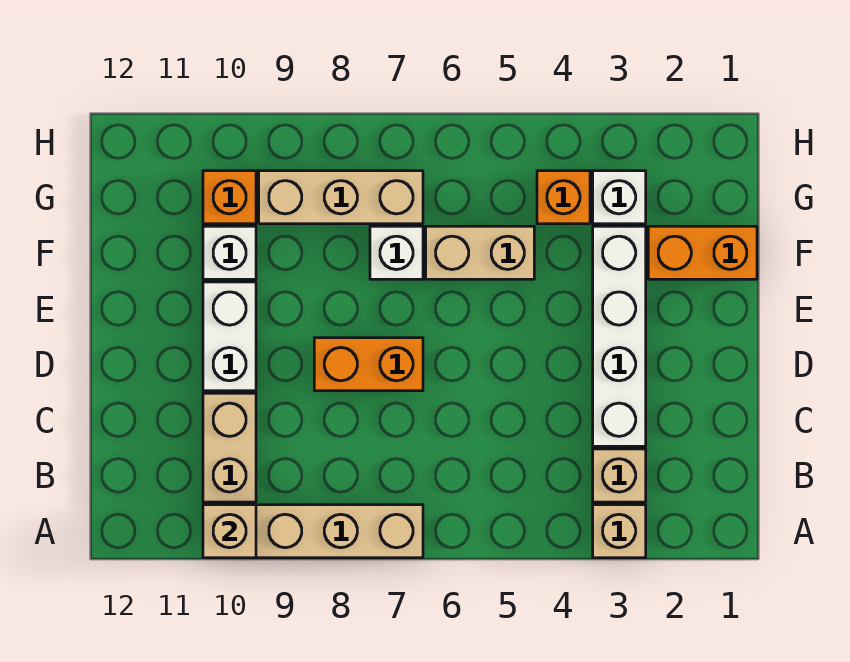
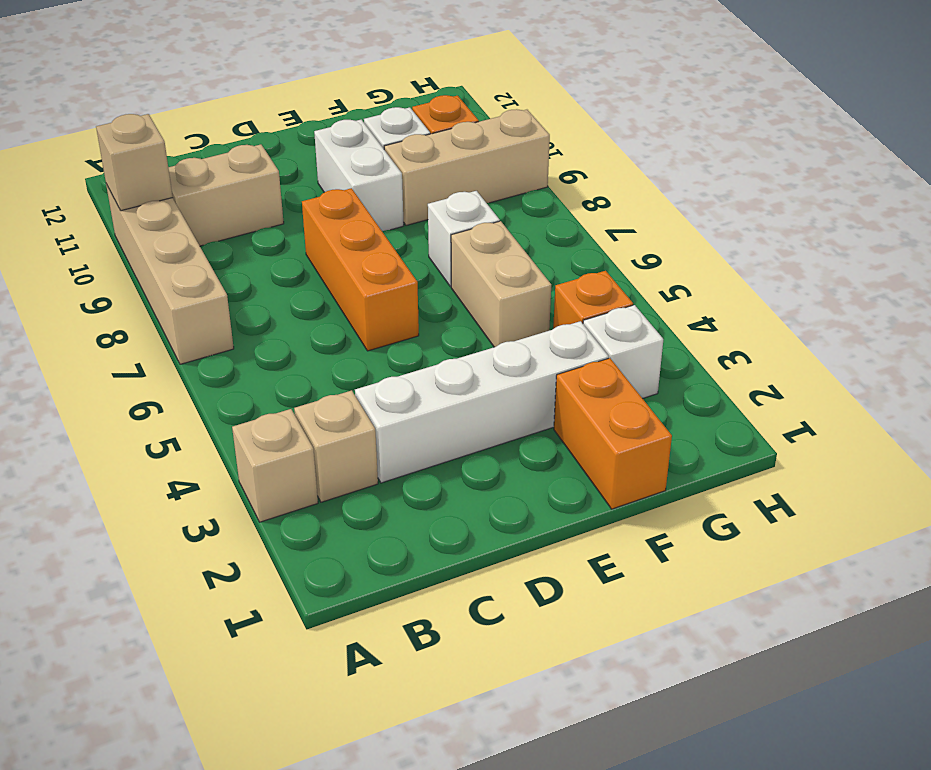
orange brick D7:D8 level 1 -> orange brick D6:D8 level 1
white brick D10:E10 level 1 -> white brick E9:E10 level 1
tan brick G7:G9 level 1 -> tan brick F9:H9 level 1

